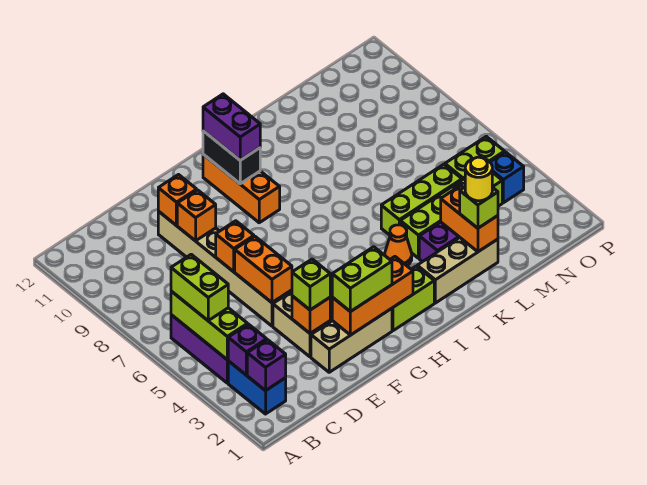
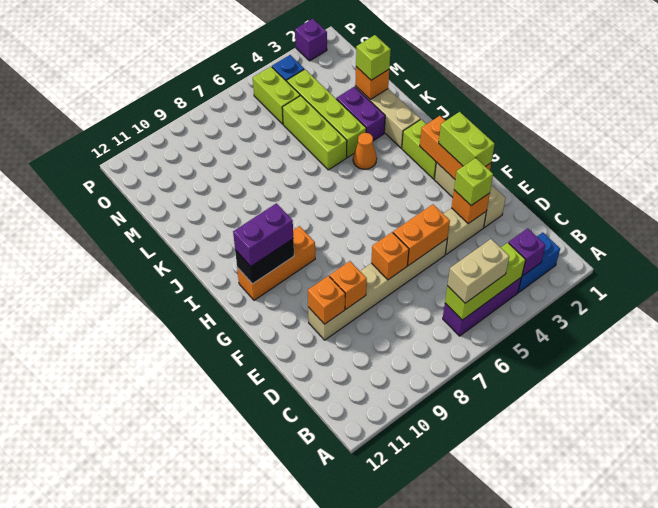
purple brick B2 level 2 -> purple brick P2 level 1
lime brick B5:B6 level 3 -> tan brick B5:B6 level 3
orange brick L2:L3 level 2 -> orange brick L2 level 2
yellow round brick L2 level 4 -> none

